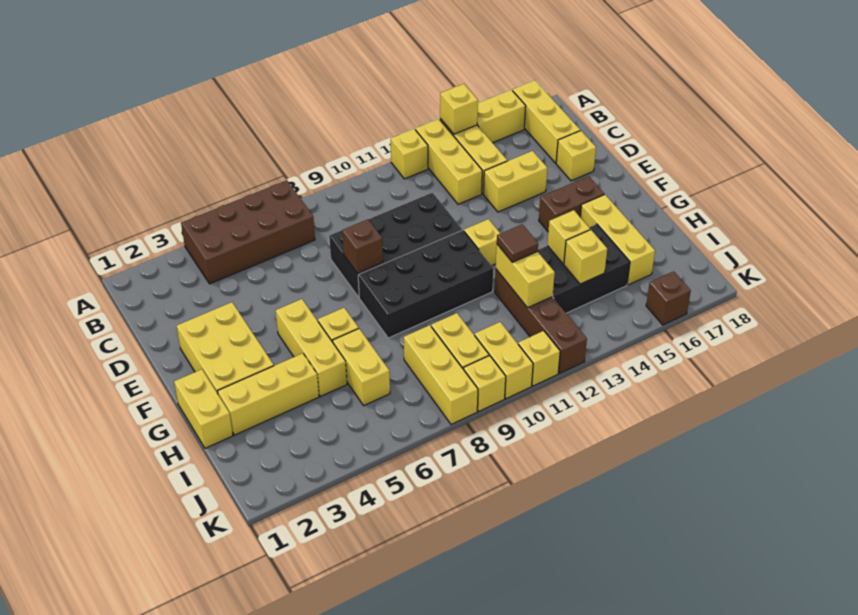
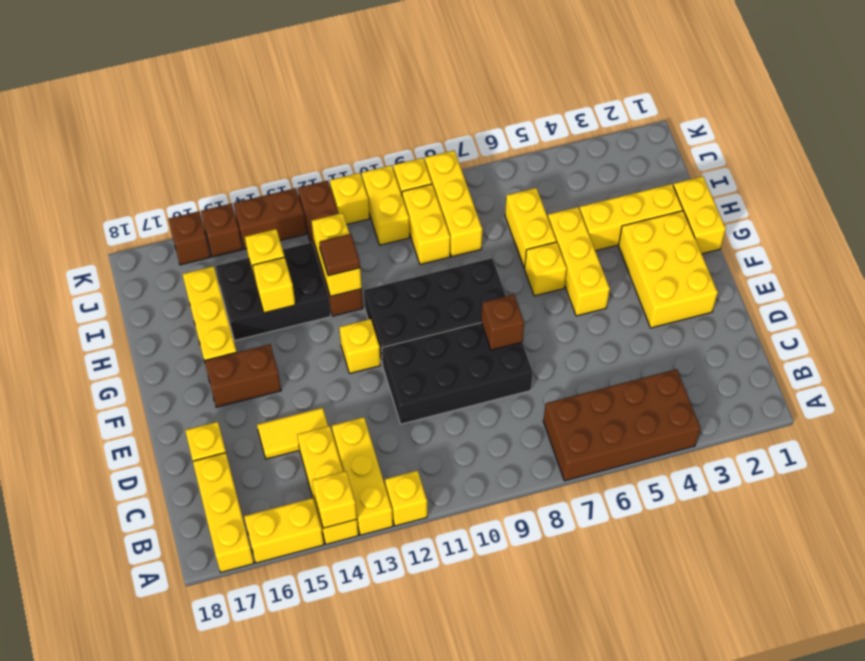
yellow brick D14:D15 level 1 -> yellow tile D14:D15 level 1
none -> brown brick K13:K14 level 1
none -> brown brick K15 level 1

